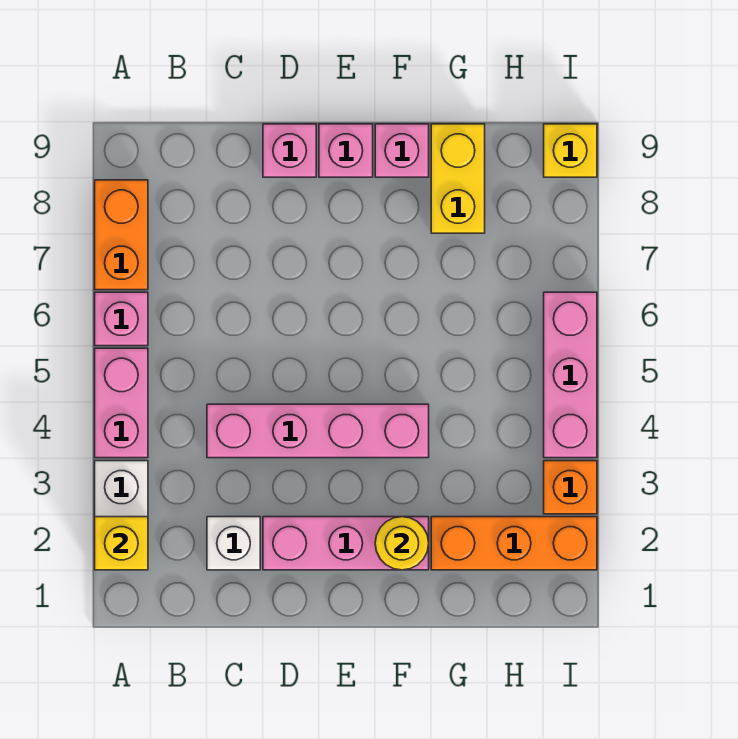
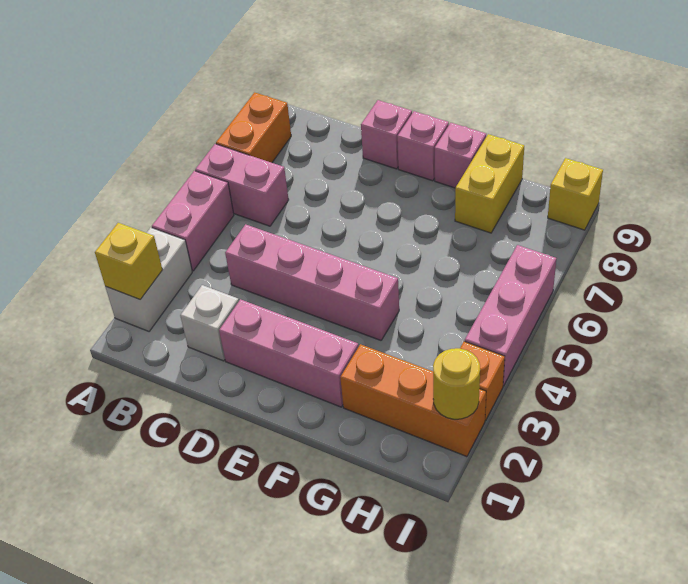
pink brick A6 level 1 -> pink brick A6:B6 level 1
yellow round brick F2 level 2 -> yellow round brick I2 level 2

